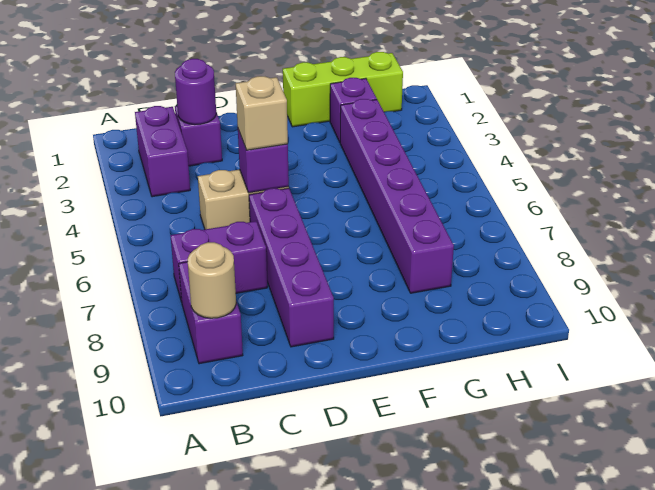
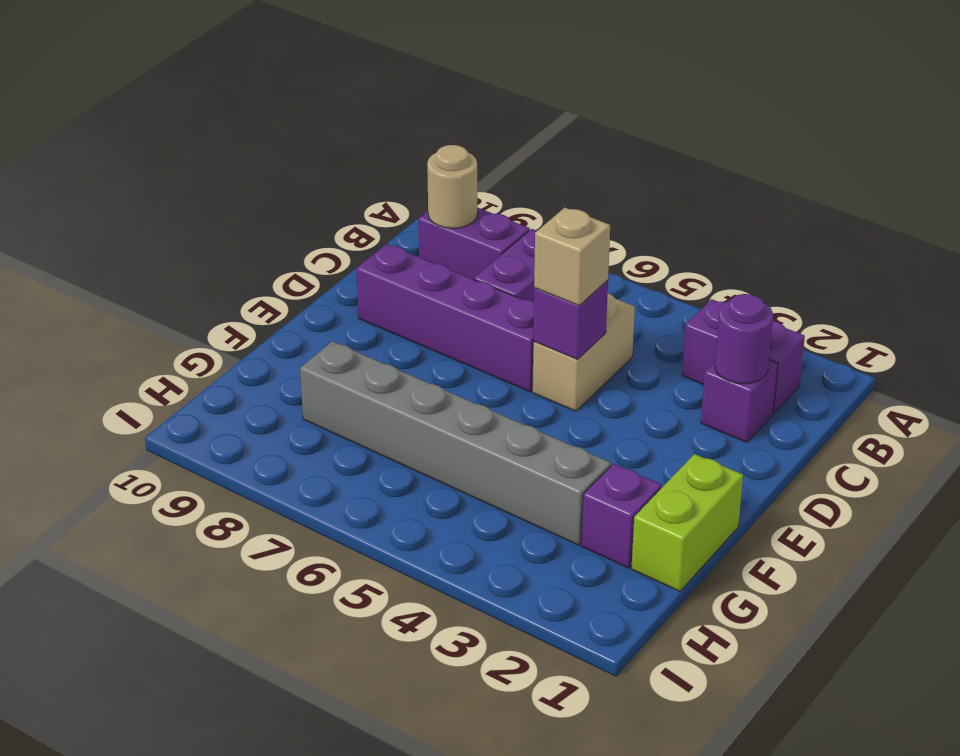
lime brick F1:H1 level 1 -> lime brick F1:G1 level 1
purple brick G3:G8 level 1 -> grey brick G3:G8 level 1

